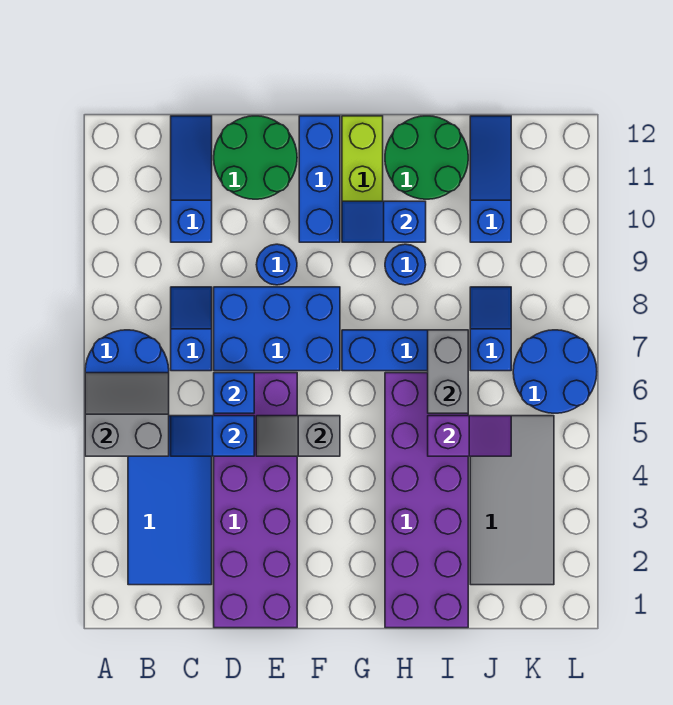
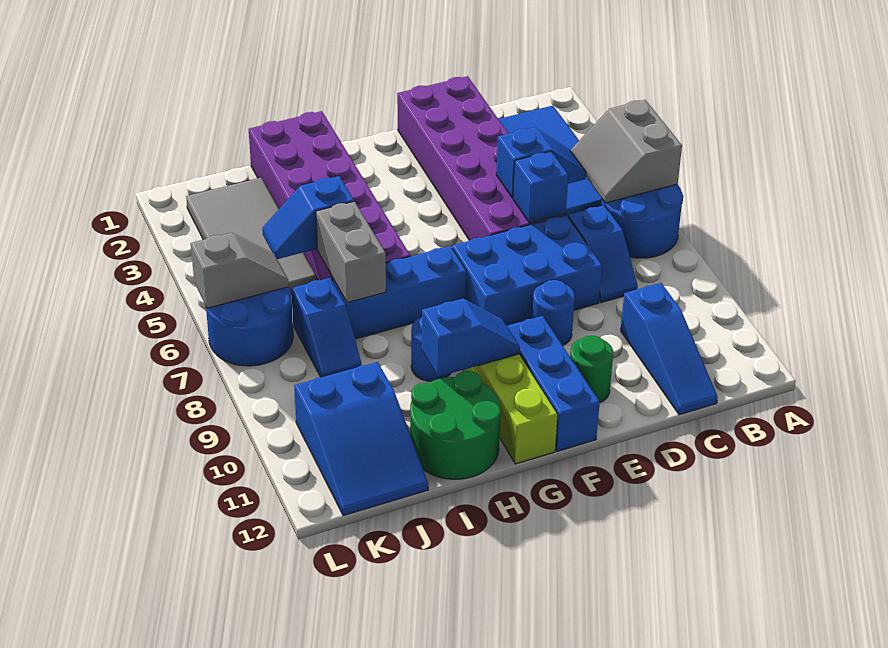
grey slope A5:B6 level 2 top 5 -> grey slope A5:B6 level 2 top A
green round brick D11:E12 level 1 -> green round brick E11 level 1
grey slope E5:F5 level 2 top F -> grey slope K6:L6 level 2 top L
purple slope I5:J5 level 2 top I -> blue slope I5:J5 level 2 top I
blue slope J10:J12 level 1 top 10 -> blue slope J10:K12 level 1 top 10

